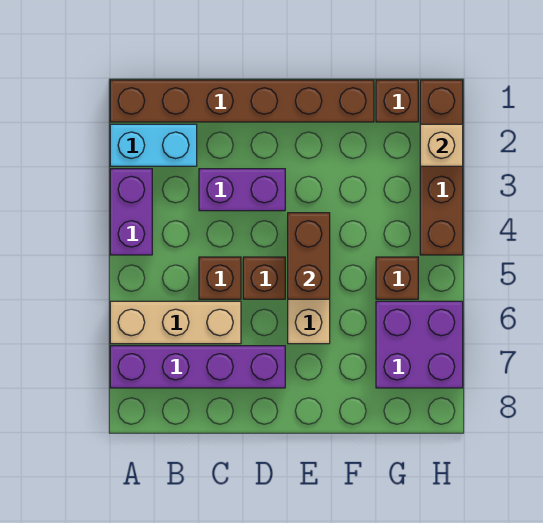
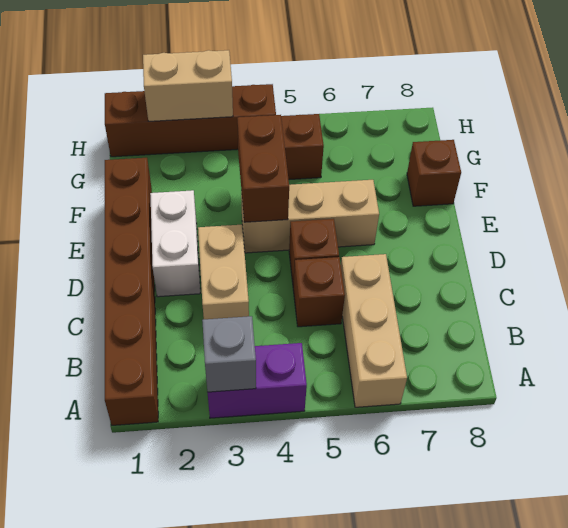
cyan brick A2:B2 level 1 -> none
none -> grey brick A3 level 2
purple brick A7:D7 level 1 -> none
purple brick C3:D3 level 1 -> tan brick C3:D3 level 1
none -> white brick D2:E2 level 1
brown brick E4:E5 level 2 -> brown brick E4:F4 level 2
brown brick G1 level 1 -> brown brick F8 level 1
purple brick G6:H7 level 1 -> none
tan brick H2 level 2 -> tan brick H2:H3 level 2

